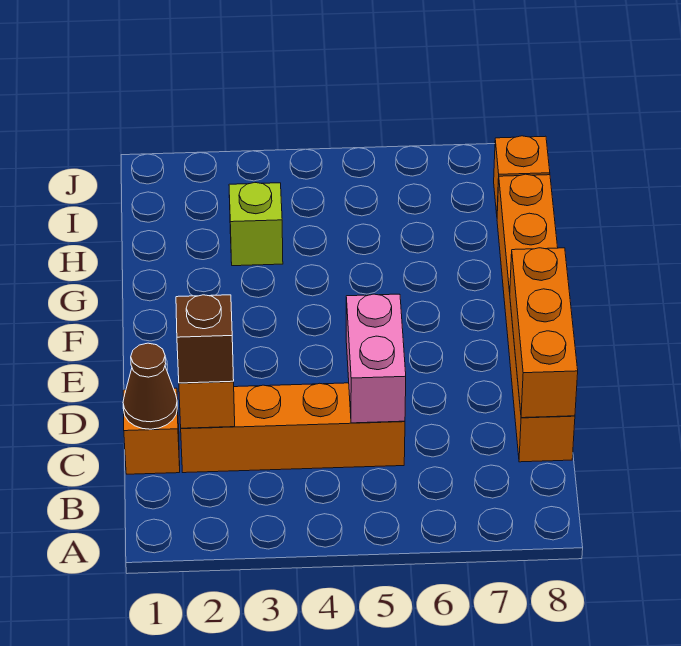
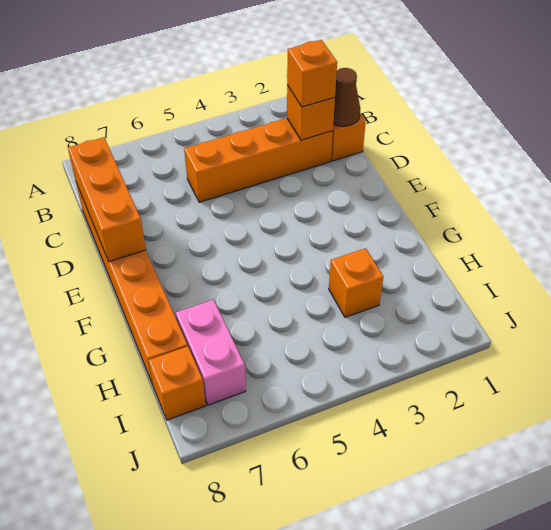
brown brick C2 level 3 -> orange brick C2 level 3
pink brick C5:D5 level 2 -> pink brick H7:I7 level 1
lime brick H3 level 1 -> orange brick H3 level 1

